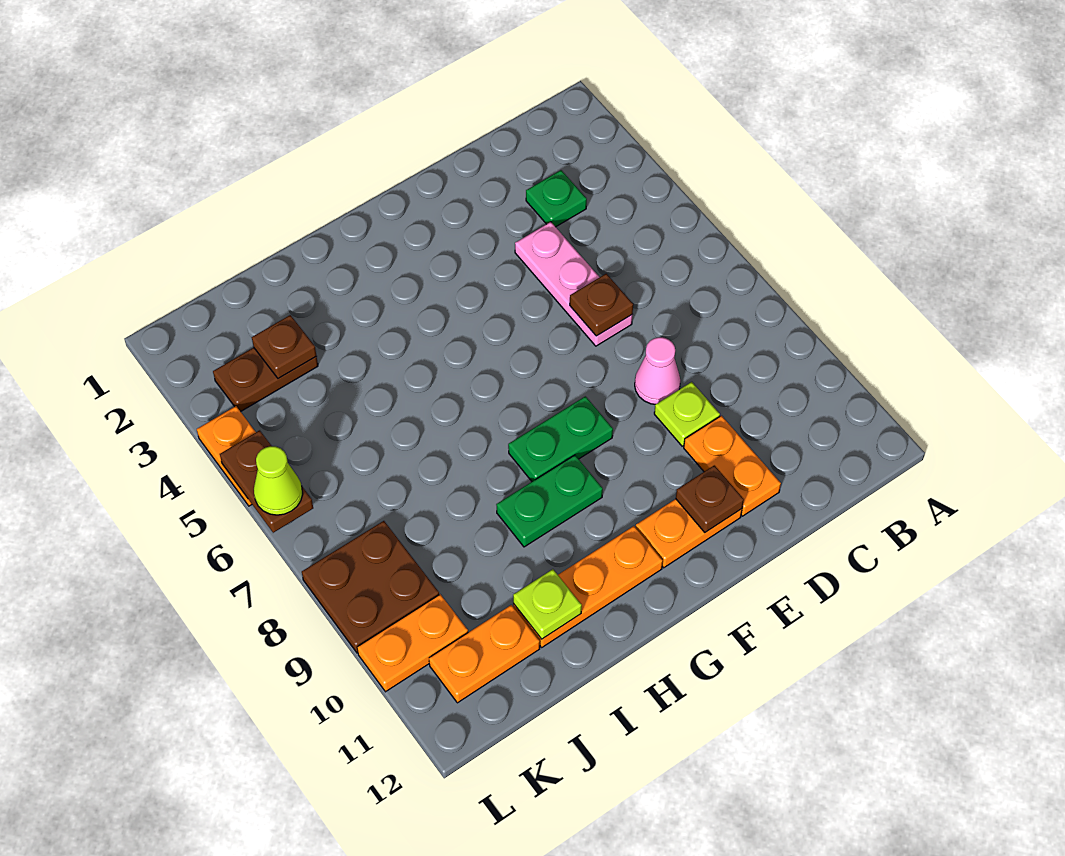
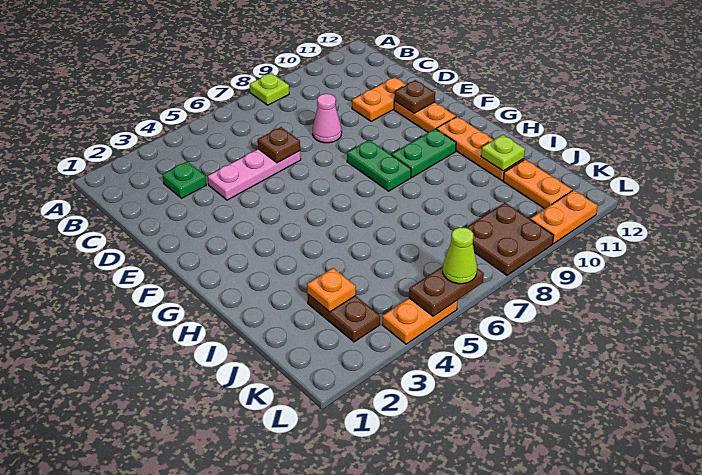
lime plate D9 level 1 -> lime plate A8 level 1
green plate G9:H9 level 1 -> green plate G9:G10 level 1
brown plate J3 level 2 -> orange plate J3 level 2
orange plate K10:L10 level 1 -> orange plate L10:L11 level 1

